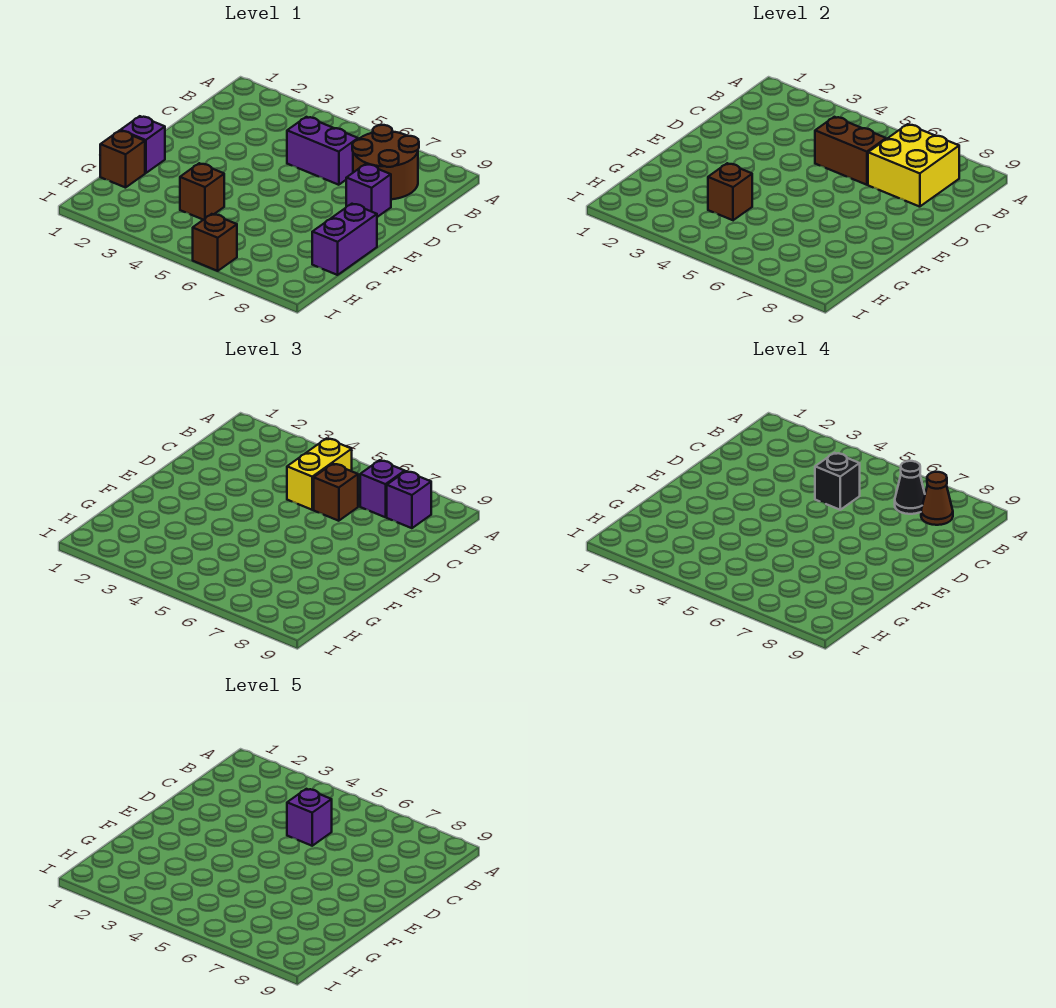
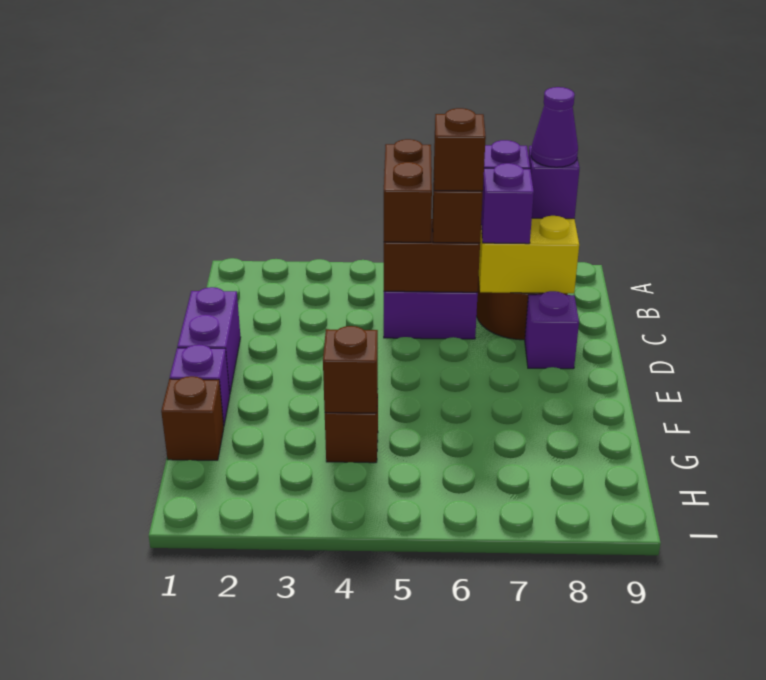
yellow brick B5:C5 level 3 -> brown brick B5:C5 level 3
black cone B7 level 4 -> none
brown cone B8 level 4 -> purple cone B8 level 4
black brick C5 level 4 -> none
purple brick C5 level 5 -> purple brick C7 level 3
purple brick F9:G9 level 1 -> purple brick D1:E1 level 1
brown brick I6 level 1 -> brown brick C6 level 4

